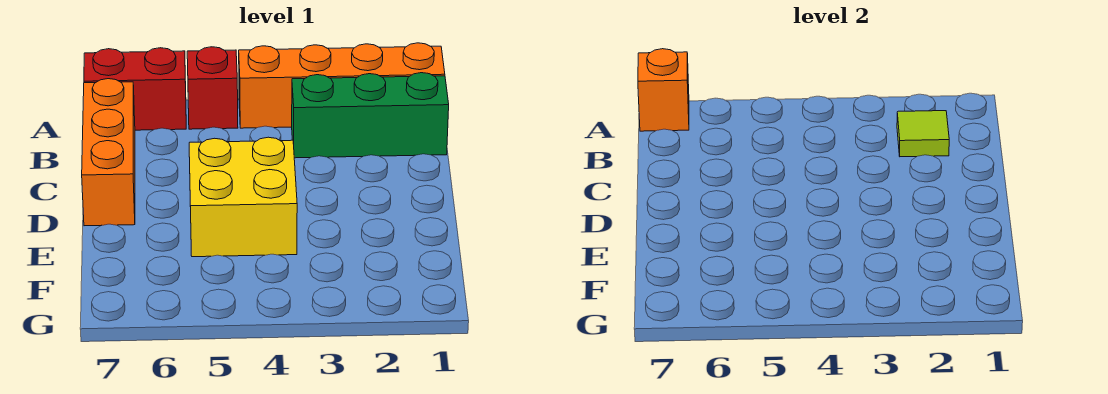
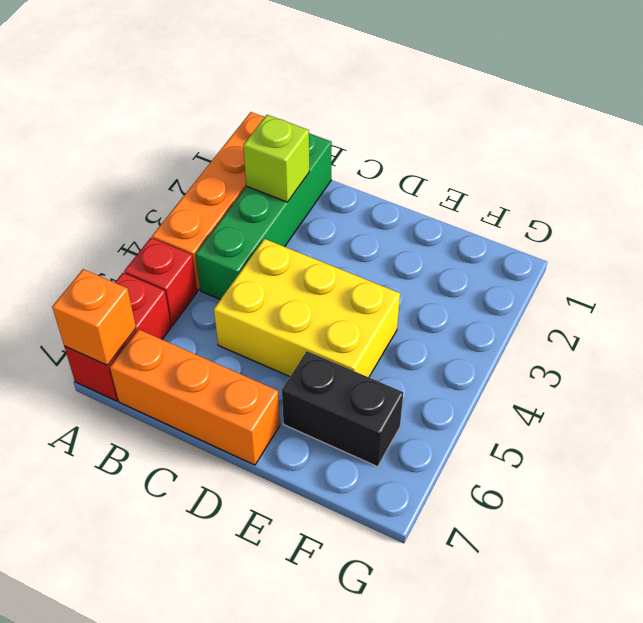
green brick B1:B3 level 1 -> green brick B1:B4 level 1
lime tile B2 level 2 -> lime brick B2 level 2
yellow brick D4:E5 level 1 -> yellow brick C4:E5 level 1
none -> black brick E6:F6 level 1

